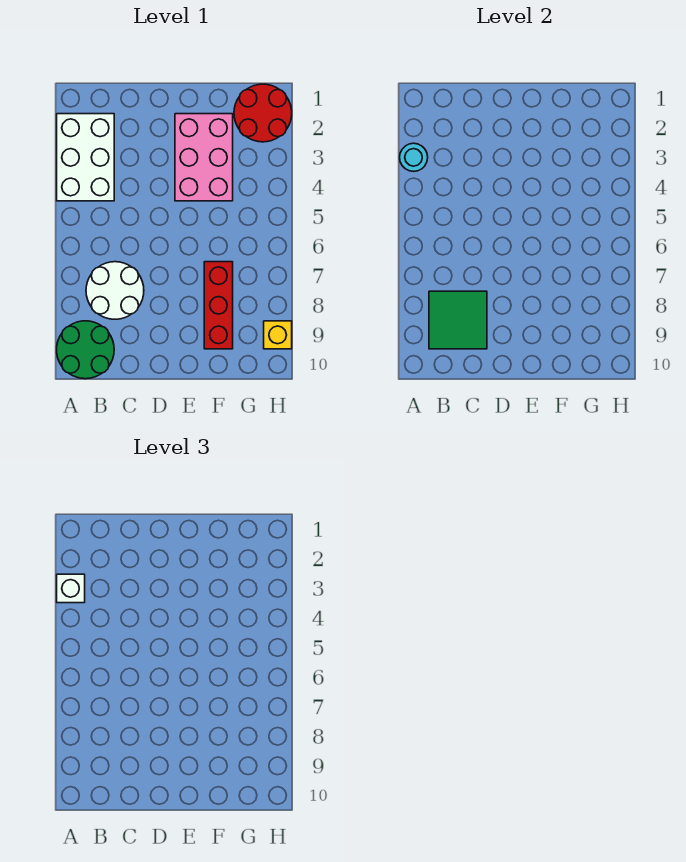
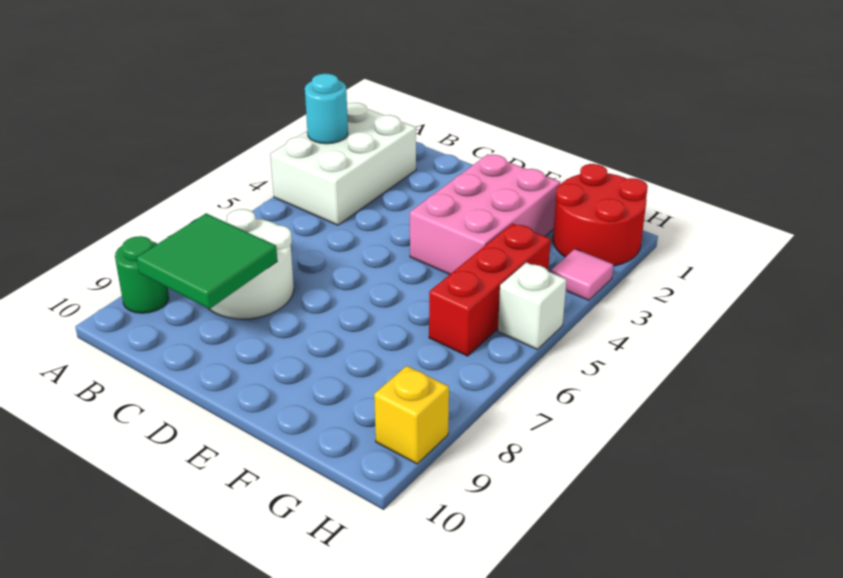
white brick A3 level 3 -> white brick H5 level 1
green round brick A9:B10 level 1 -> green round brick A9 level 1
red brick F7:F9 level 1 -> red brick G4:G6 level 1
none -> pink tile H3 level 1

